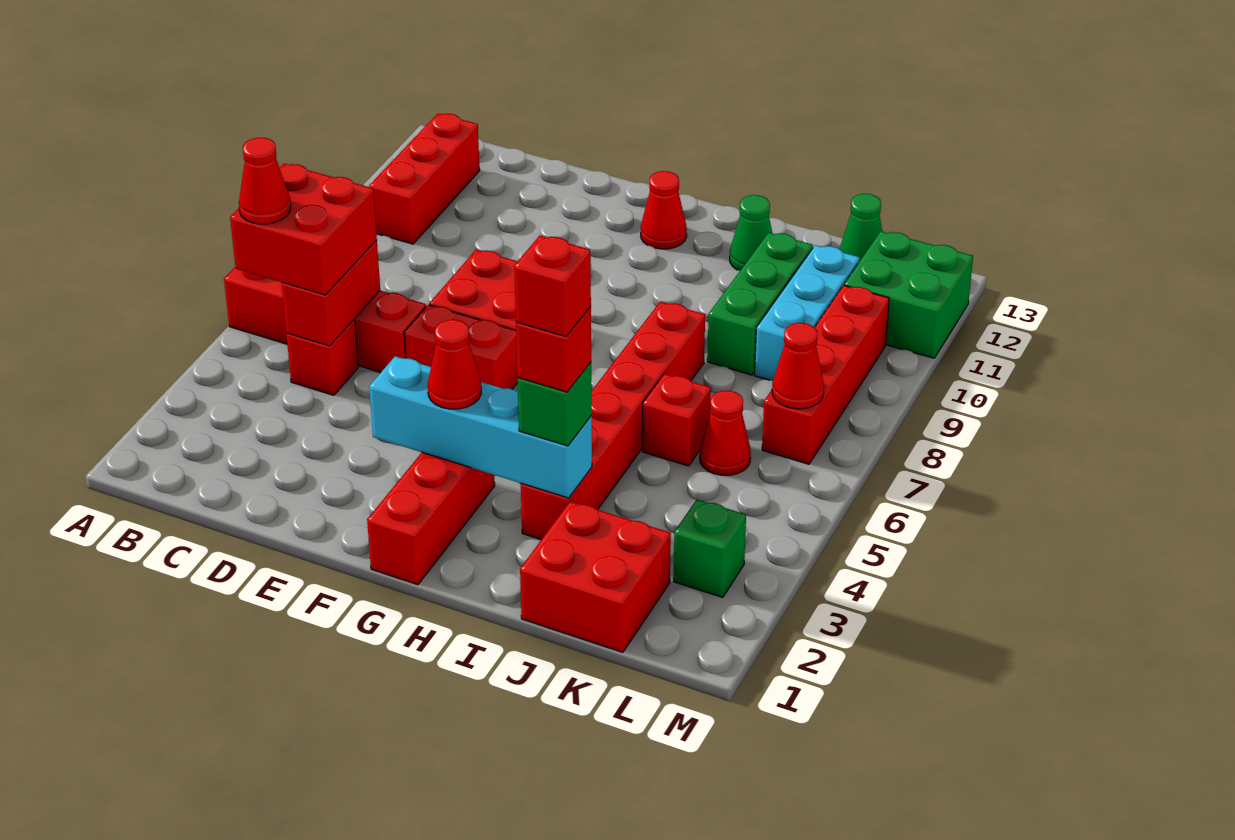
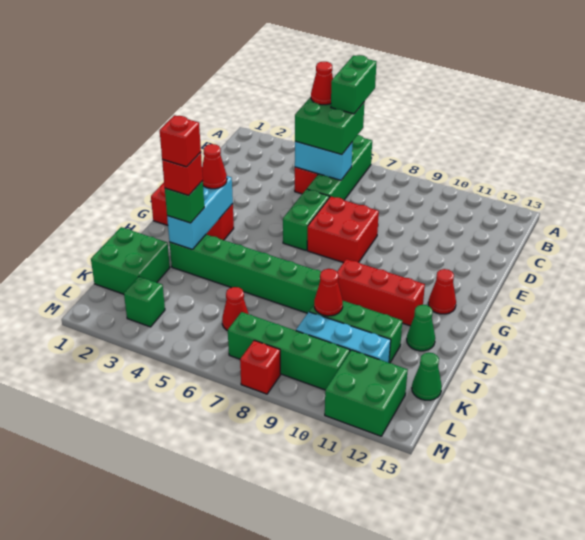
red brick A6:D6 level 1 -> green brick A6:D6 level 1
none -> green brick A6:B6 level 4
red brick B5:C6 level 3 -> green brick B5:C6 level 3
red brick B10:B12 level 1 -> red brick H9:H11 level 1
red brick C5:C6 level 2 -> cyan brick C5:C6 level 2
red brick E6:F6 level 1 -> green brick E6:F6 level 1
cyan brick F3:I3 level 2 -> cyan brick G3:I3 level 2
red brick I3:I8 level 1 -> green brick I3:I8 level 1
red brick J1:K2 level 1 -> green brick J1:K2 level 1
red brick J6 level 1 -> red brick M8 level 1
red brick L7:L10 level 1 -> green brick L7:L10 level 1
red cone L7 level 2 -> red cone J9 level 2

